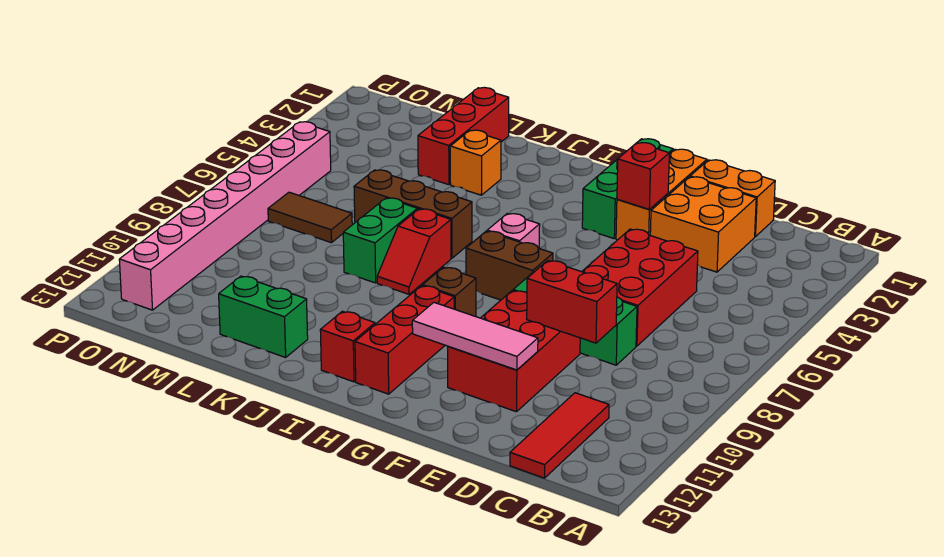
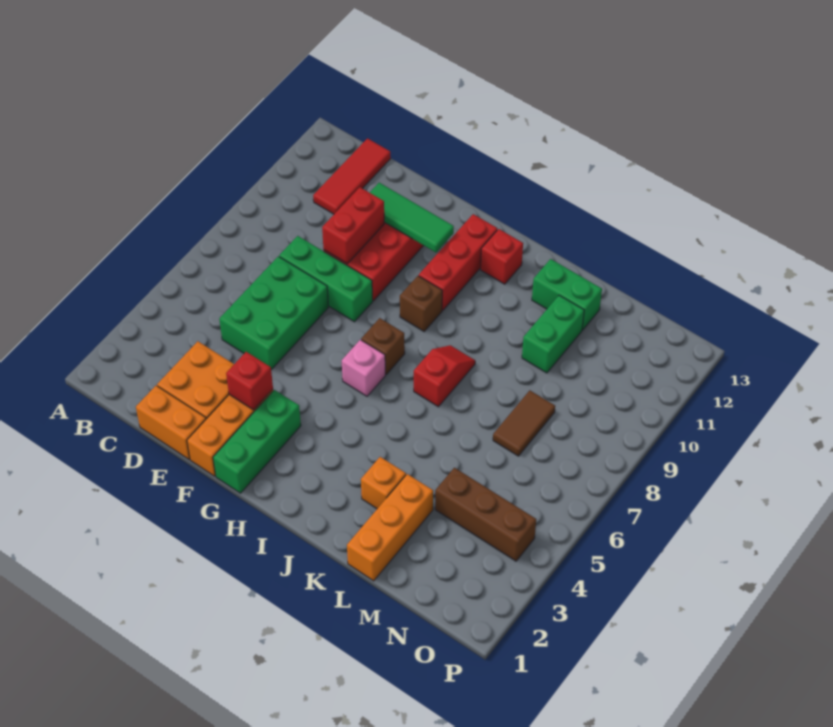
red brick D5:E7 level 1 -> green brick D5:E7 level 1
red brick D9:E9 level 2 -> red brick E9:E10 level 2
pink tile E11:G11 level 2 -> green tile E11:G11 level 2
brown brick G7:H7 level 1 -> brown brick H7 level 1
brown brick J6:L6 level 1 -> brown brick M4:O4 level 1
green brick K7:K8 level 1 -> green brick L10:L11 level 1
red brick L1:L3 level 1 -> orange brick L1:L3 level 1
brown tile M7:N7 level 1 -> brown tile M7:M8 level 1
pink brick O5:O12 level 1 -> none

